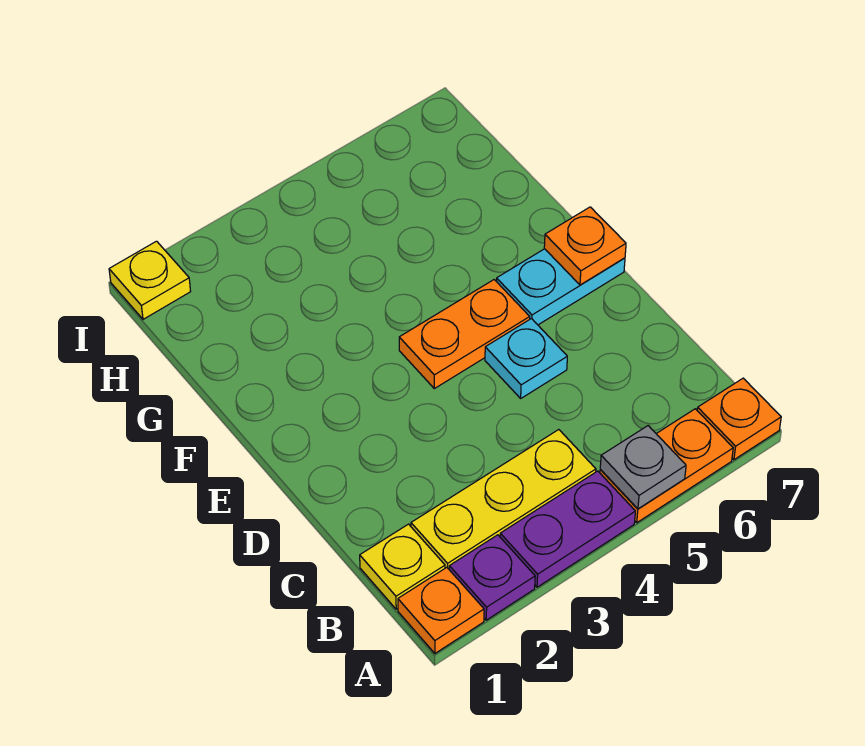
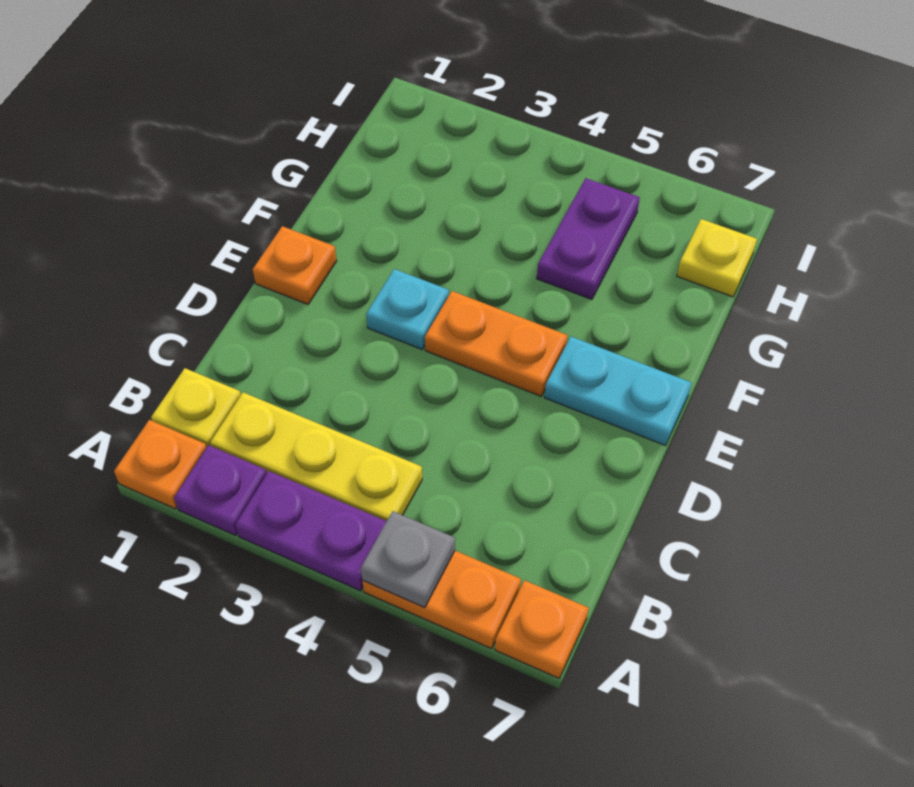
cyan plate D5 level 1 -> cyan plate E3 level 1
orange plate E7 level 2 -> orange plate E1 level 1
none -> purple plate G5:H5 level 1
yellow plate I1 level 1 -> yellow plate H7 level 1

